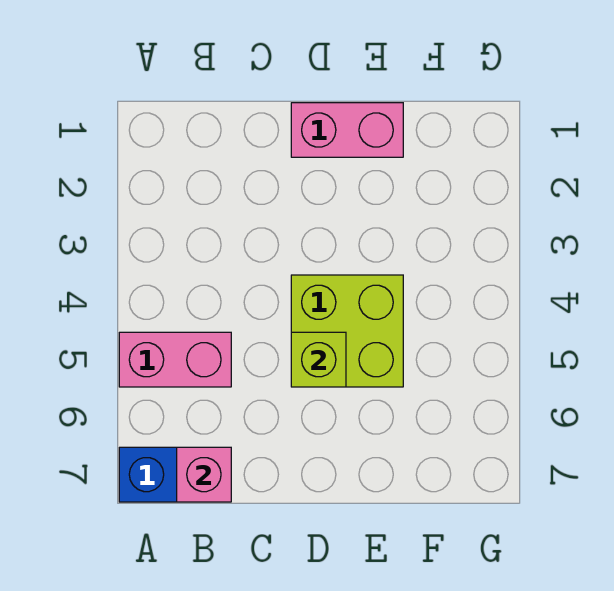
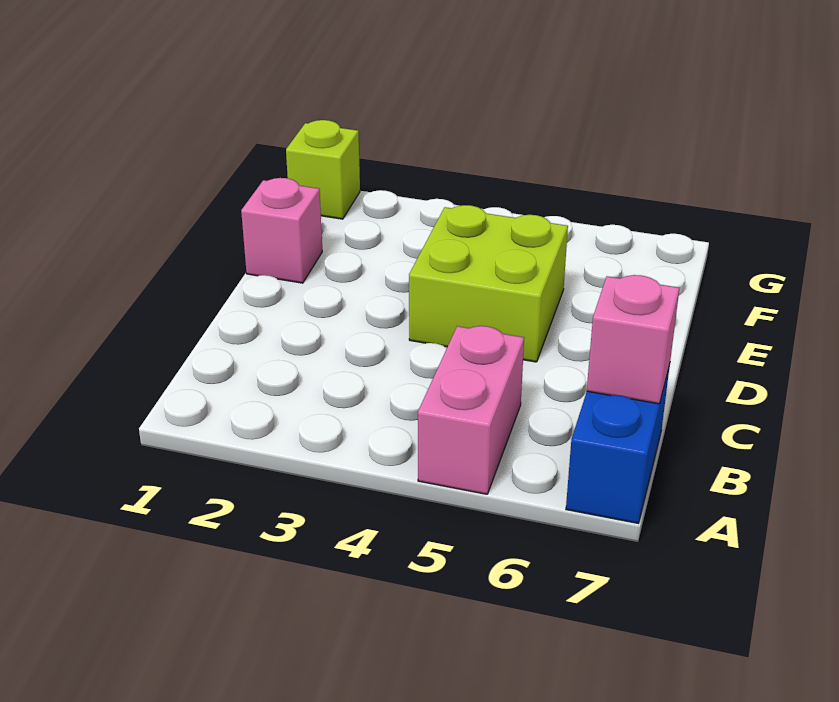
pink brick D1:E1 level 1 -> pink brick E1 level 1
lime brick D5 level 2 -> lime brick G1 level 1

